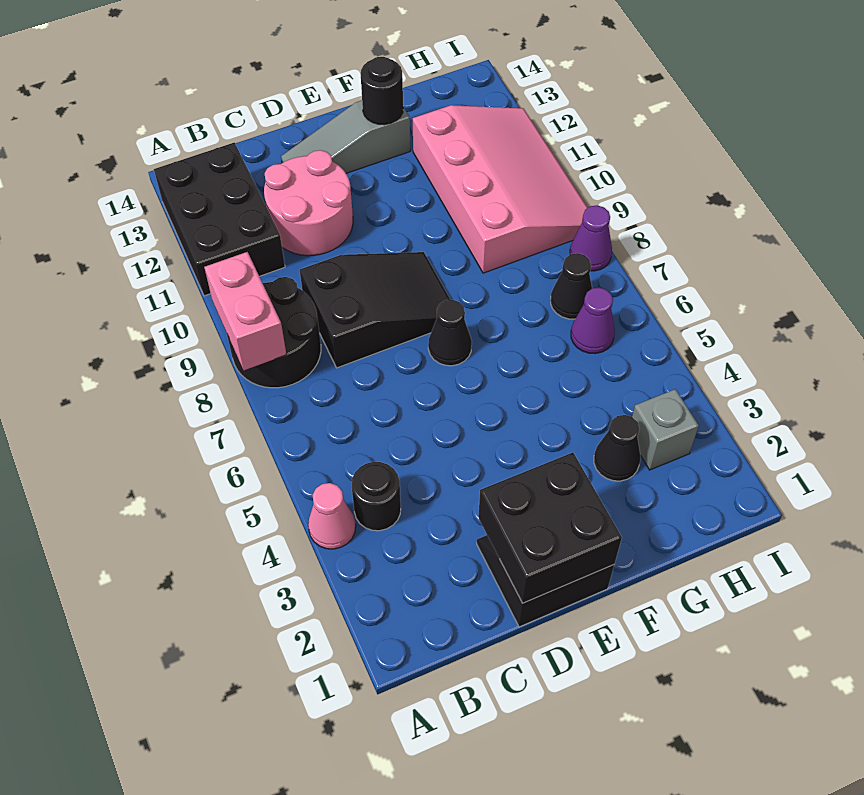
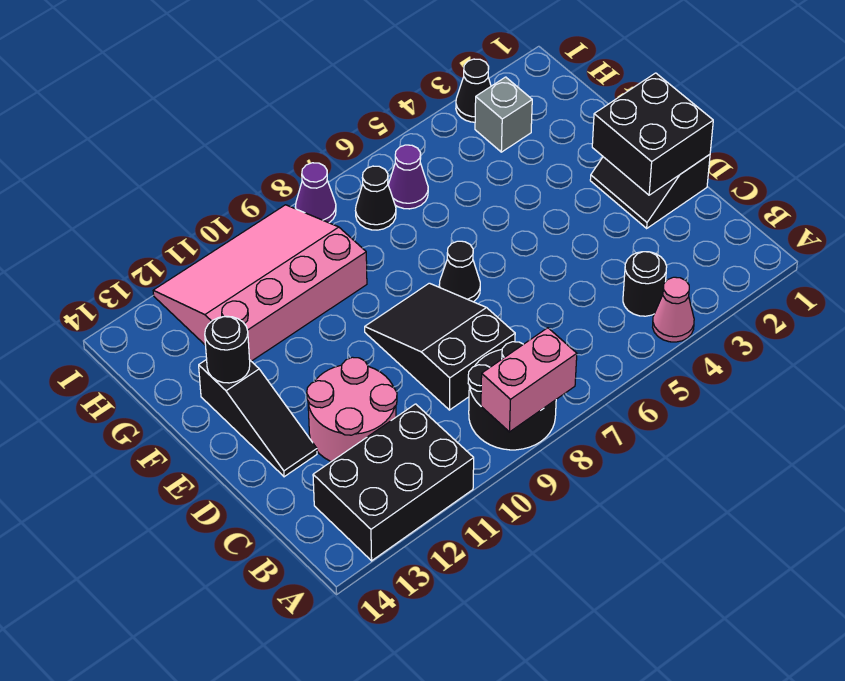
grey slope D13:F13 level 1 top F -> black slope D13:F13 level 1 top F
black cone G3 level 1 -> black cone I3 level 1

